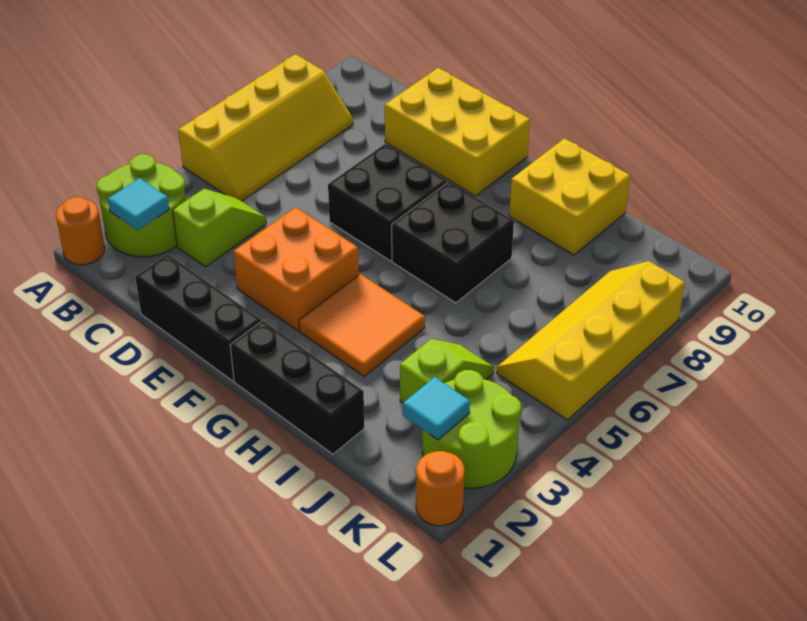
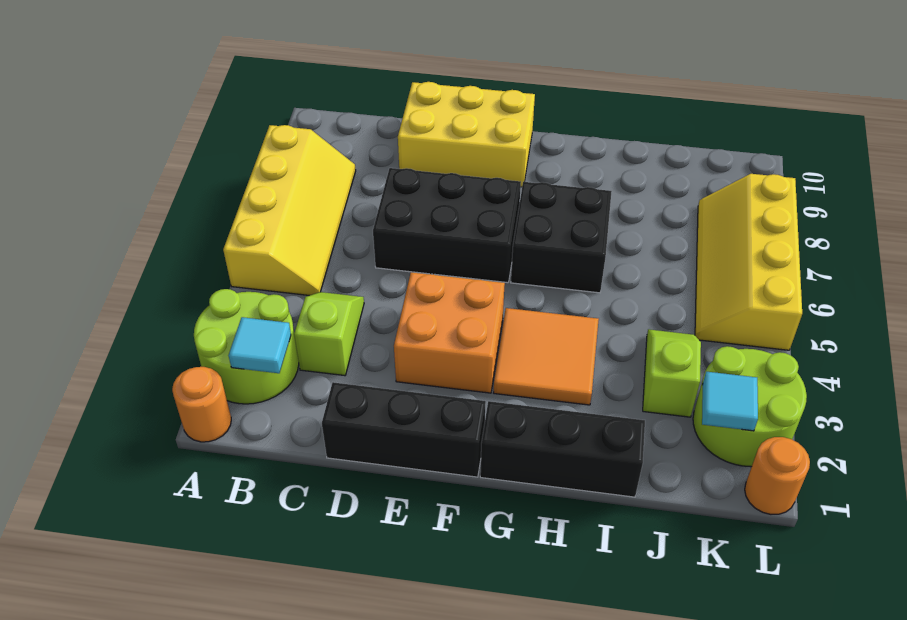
black brick E6:F7 level 1 -> black brick D6:F7 level 1
yellow brick H9:I10 level 1 -> none

